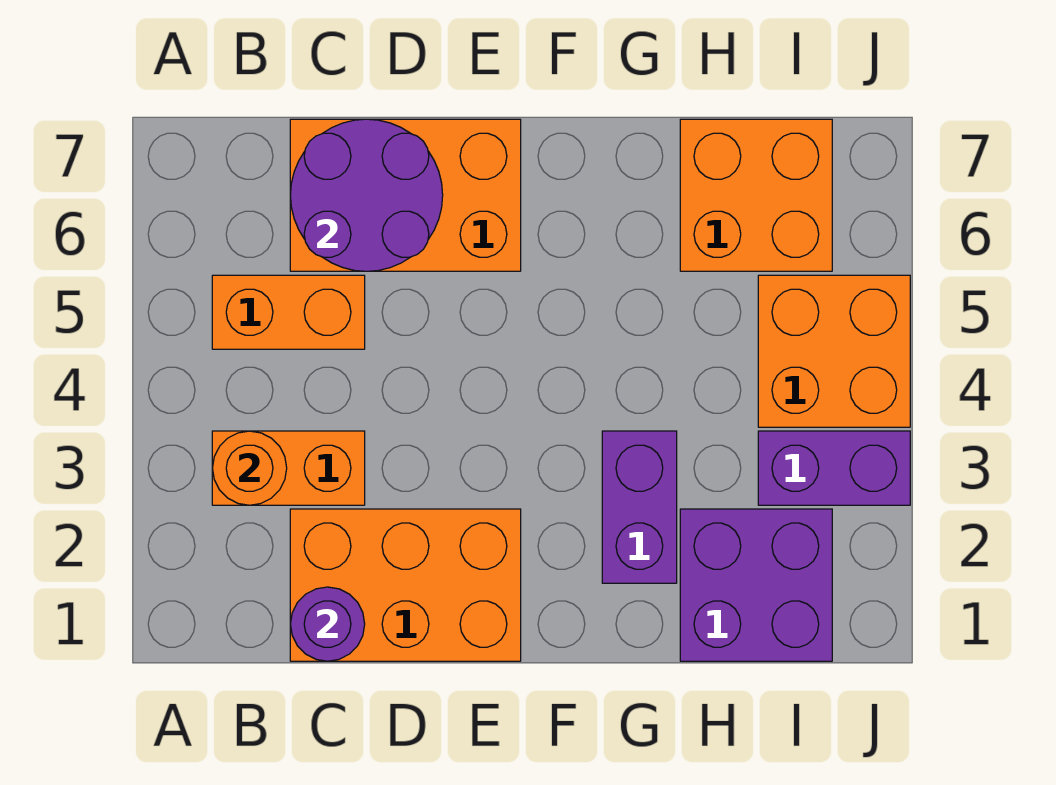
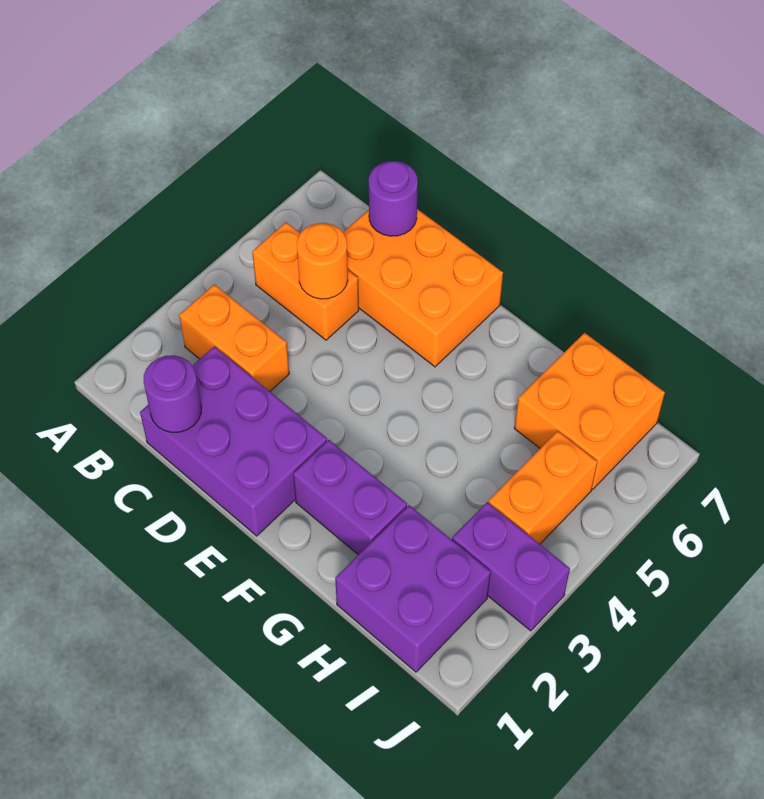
orange round brick B3 level 2 -> orange round brick C5 level 2
orange brick C1:E2 level 1 -> purple brick C1:E2 level 1
purple round brick C6:D7 level 2 -> purple round brick C7 level 2
purple brick G2:G3 level 1 -> purple brick F2:G2 level 1
orange brick I4:J5 level 1 -> orange brick I4:I5 level 1

